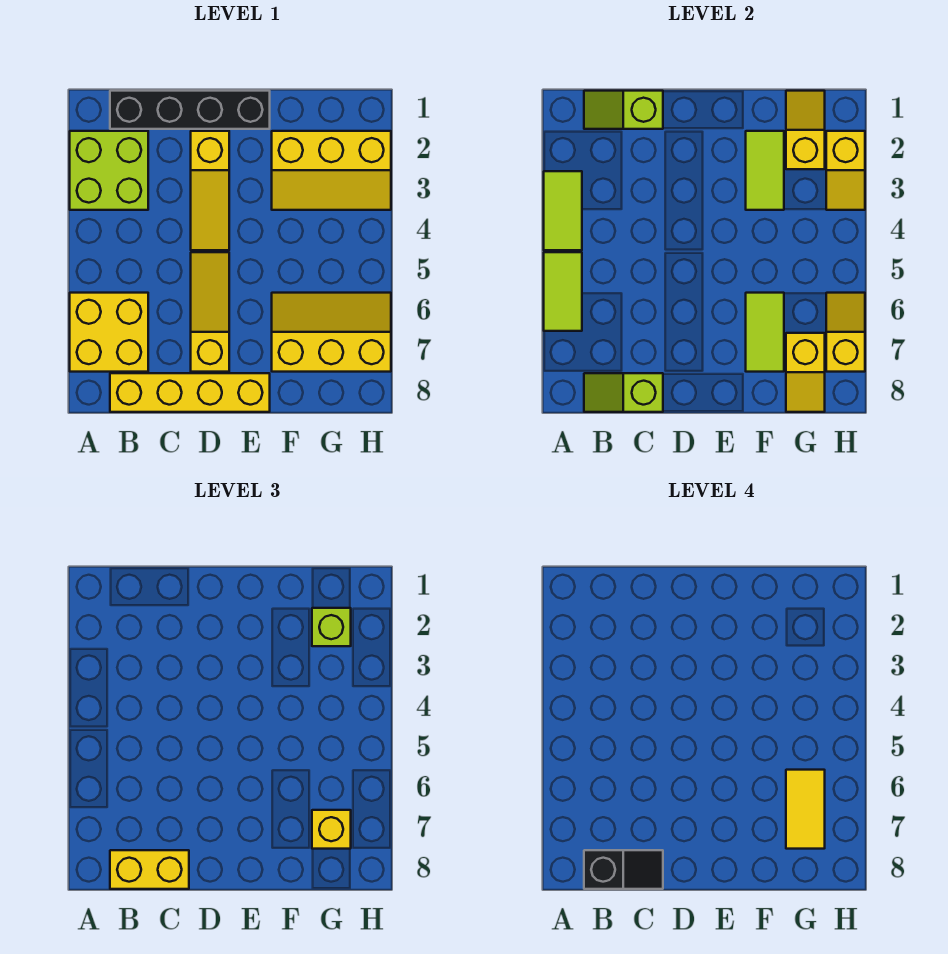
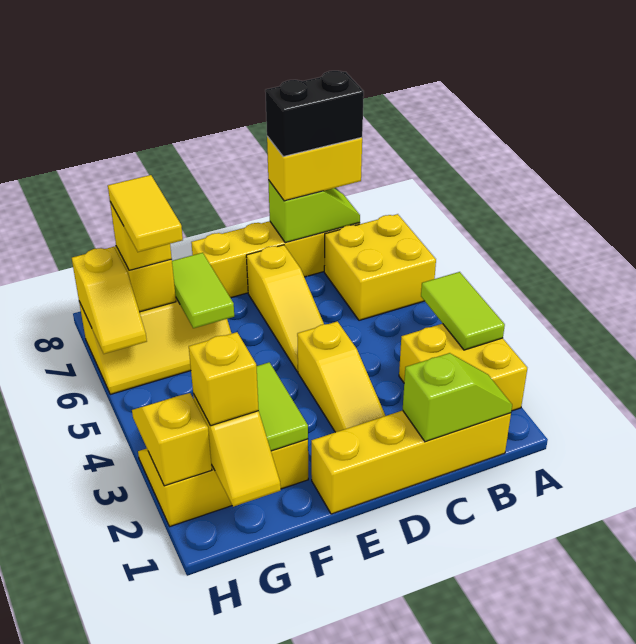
lime brick A2:B3 level 1 -> yellow brick A2:B3 level 1
lime tile A5:A6 level 2 -> none
black brick B1:E1 level 1 -> yellow brick B1:E1 level 1
black slope B8:C8 level 4 top B -> black brick B8:C8 level 4
yellow slope D2:D4 level 1 top 2 -> yellow slope D2:D4 level 1 top 4
lime brick G2 level 3 -> yellow brick G2 level 3

